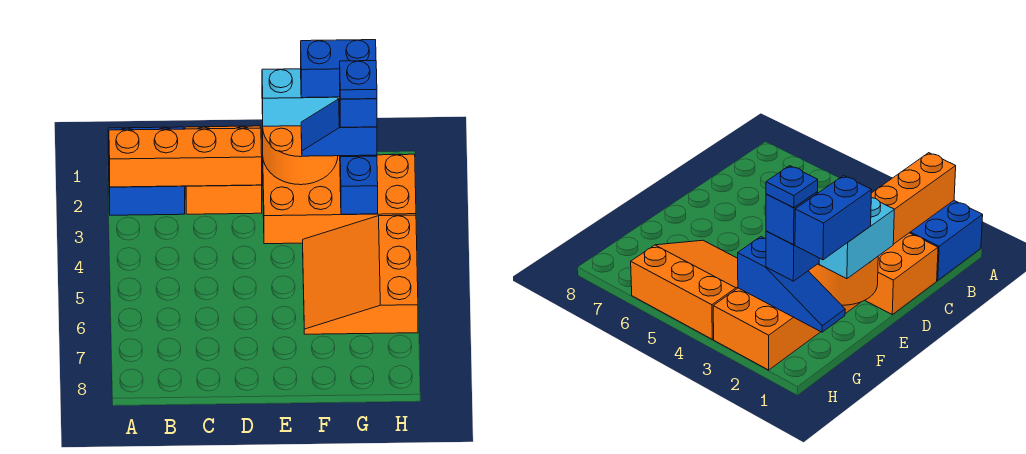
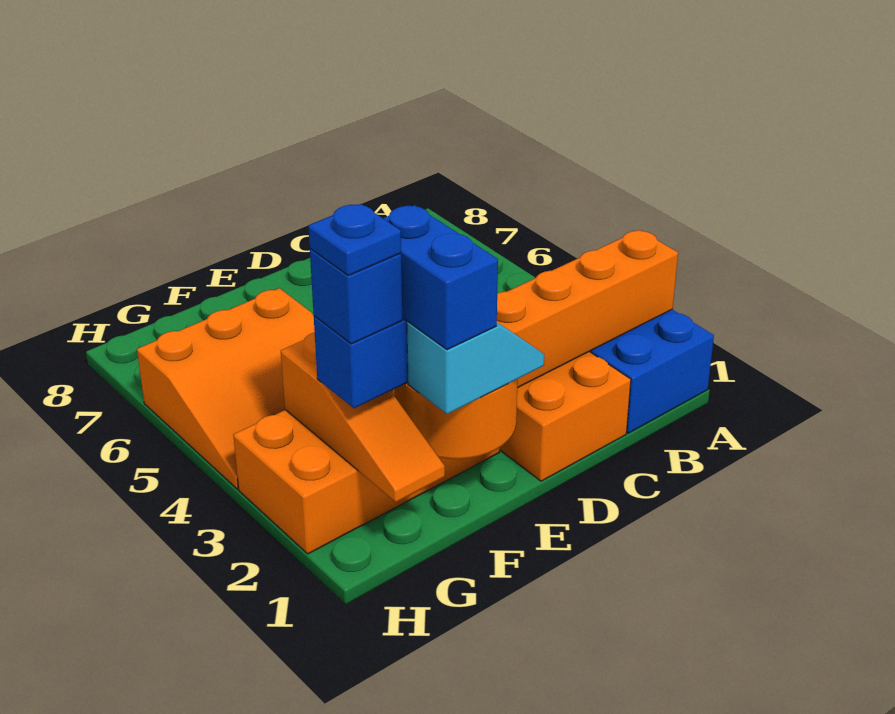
cyan brick E1:F1 level 3 -> cyan slope E1:F1 level 3 top F
blue brick F1:G1 level 4 -> blue brick F1:F2 level 4
orange slope F4:H6 level 1 top H -> orange slope F4:H6 level 1 top 6
blue slope G1:G3 level 2 top 3 -> orange slope G1:G3 level 2 top 3

